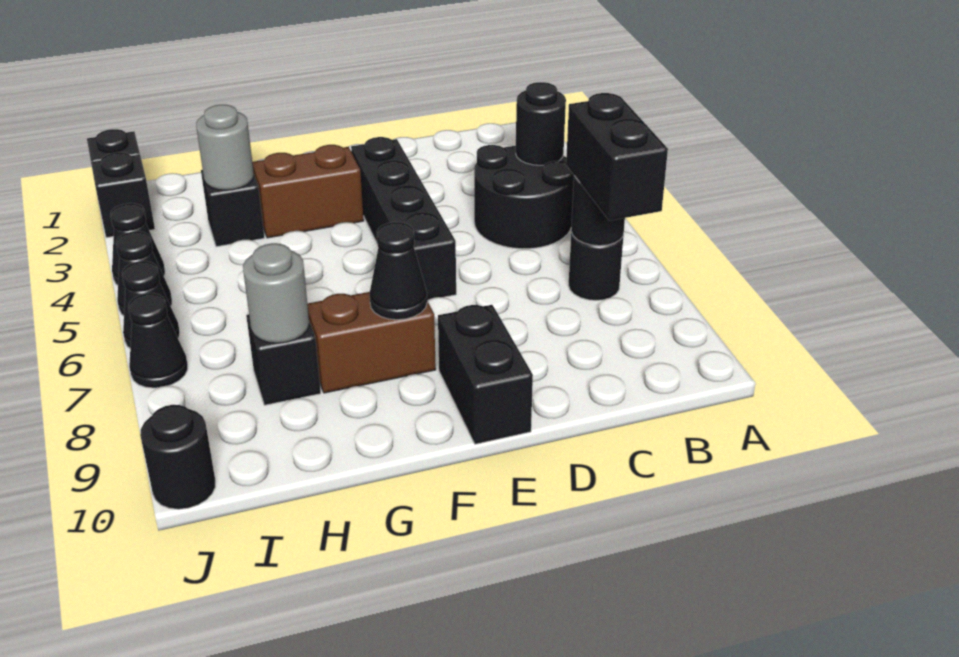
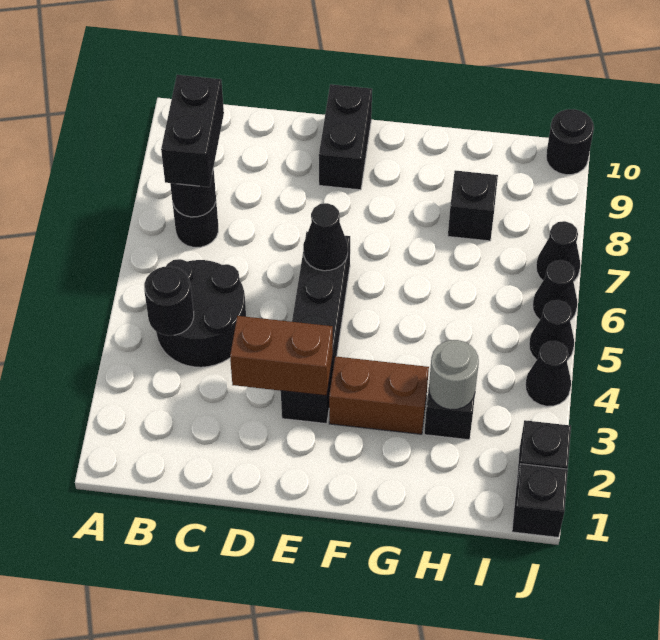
brown brick F8:G8 level 1 -> brown brick D3:E3 level 2
black cone F8 level 2 -> black cone E6 level 2
grey round brick H8 level 2 -> none

